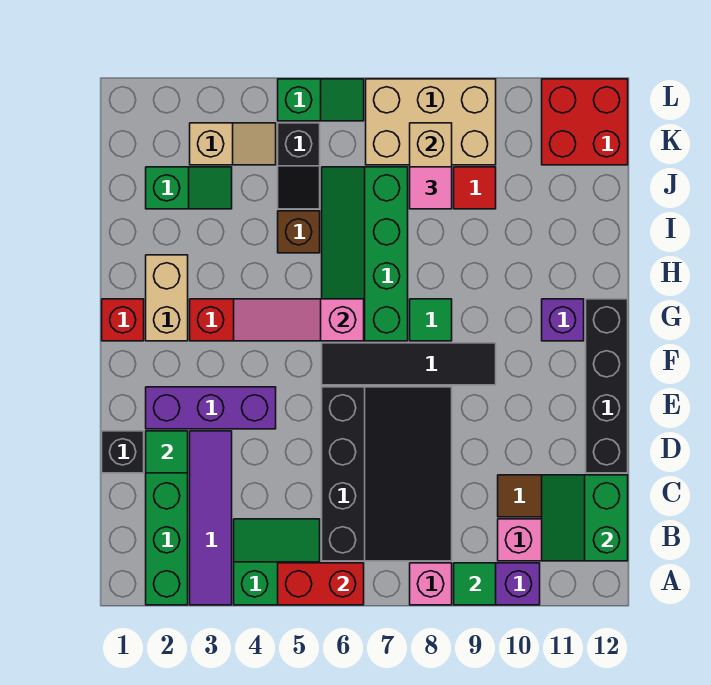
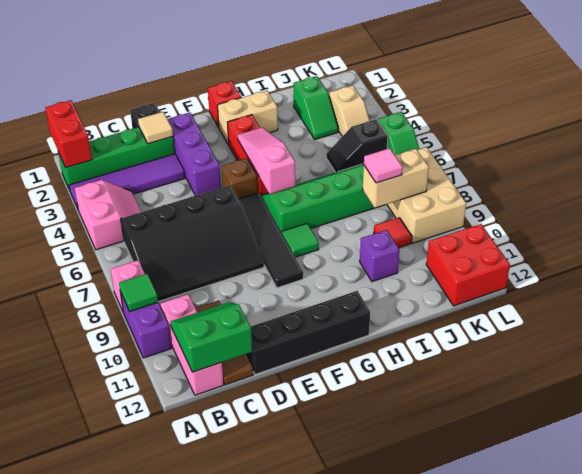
green slope A4:B5 level 1 top A -> pink slope A4:B5 level 1 top A
red brick A5:A6 level 2 -> red brick A1:A2 level 2
green tile D2 level 2 -> tan tile D2 level 2
purple brick G11 level 1 -> purple brick I10 level 1
brown brick I5 level 1 -> brown brick F5 level 1

